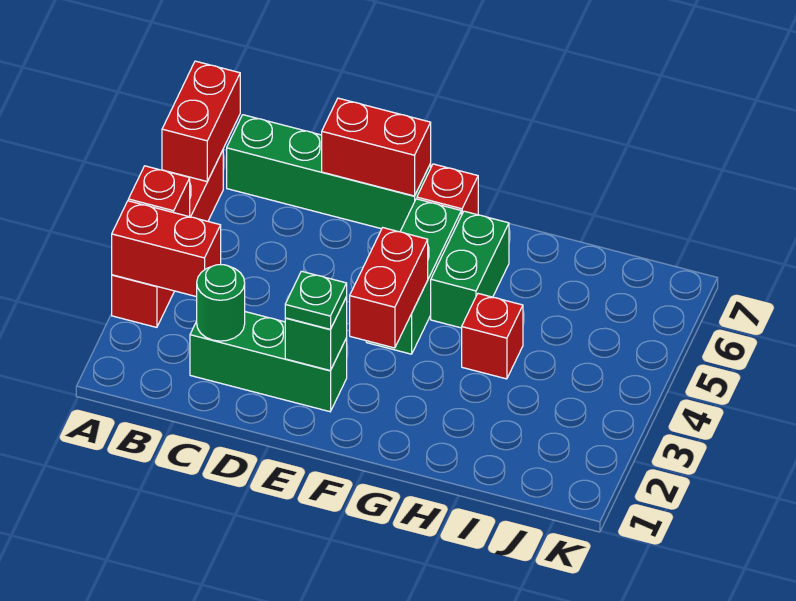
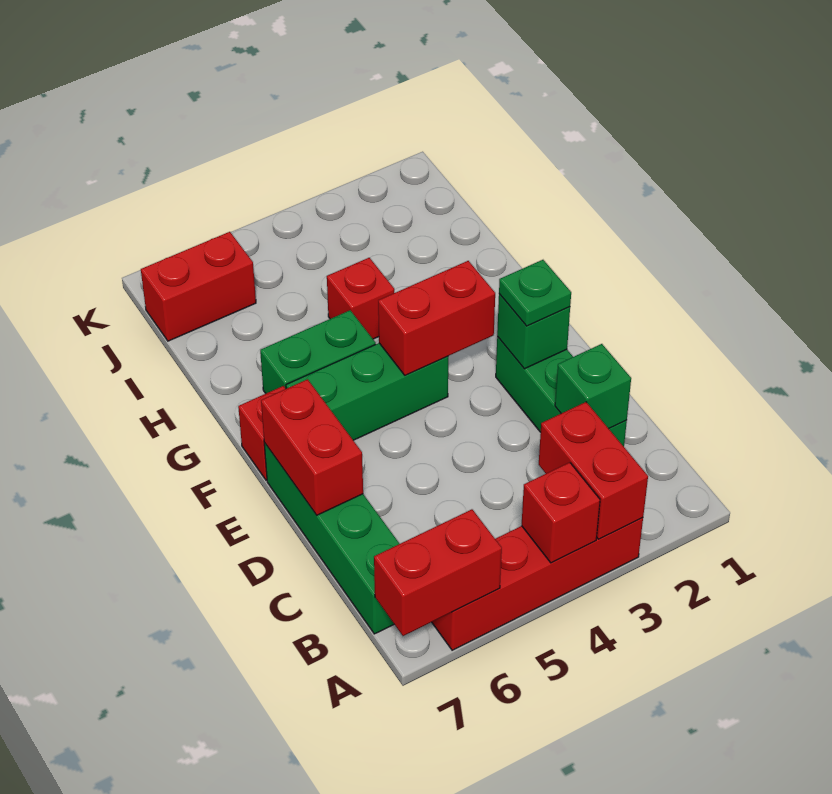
green round brick C2 level 2 -> green brick C2 level 2
none -> red brick J6:J7 level 1

